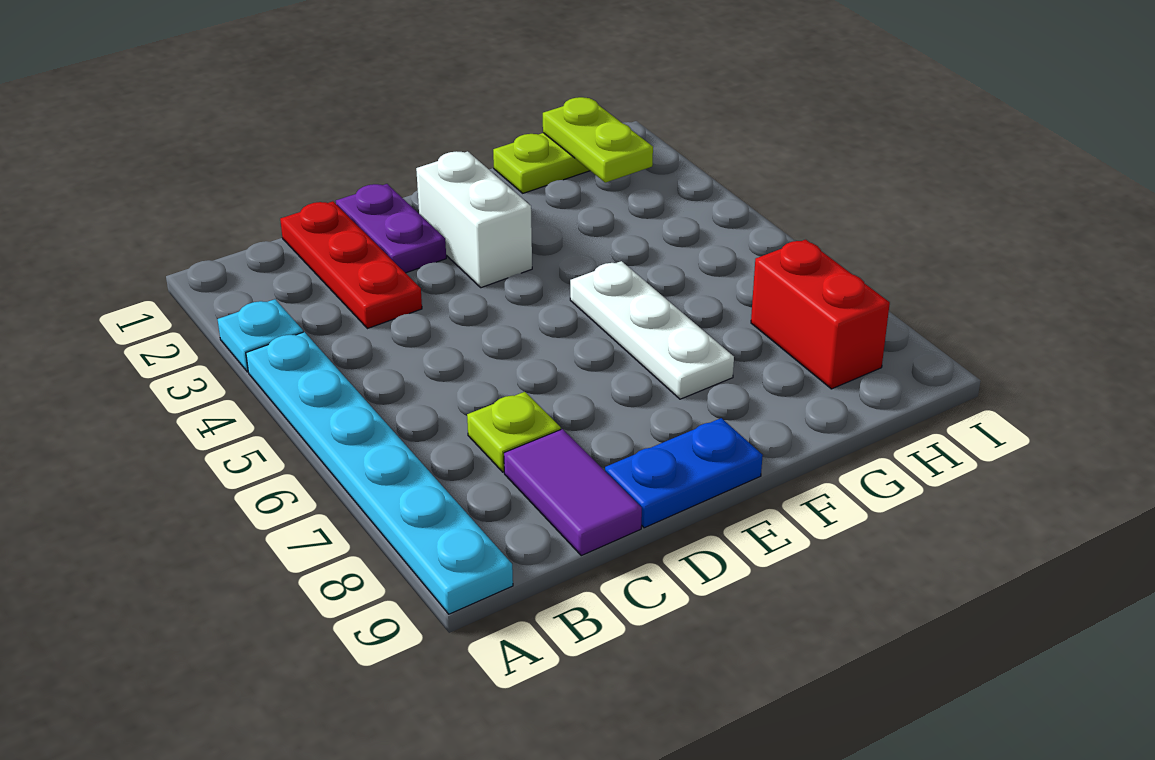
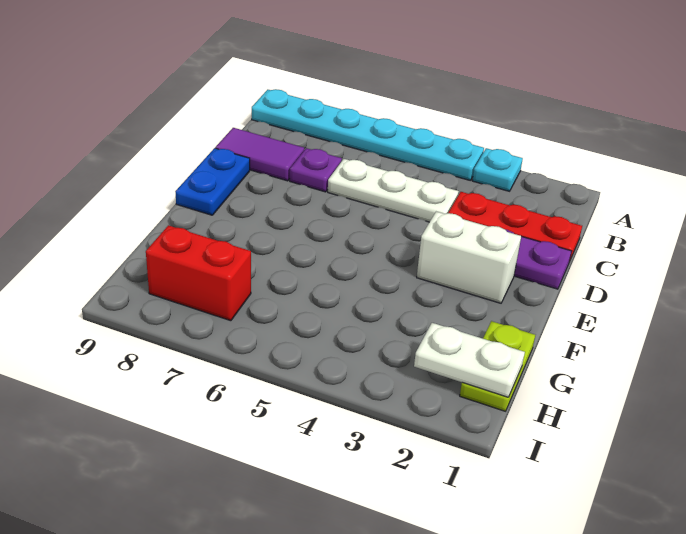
lime plate C7 level 1 -> purple plate C7 level 1
white plate F5:F7 level 1 -> white plate C4:C6 level 1
lime plate H1:H2 level 2 -> white plate H1:H2 level 2

